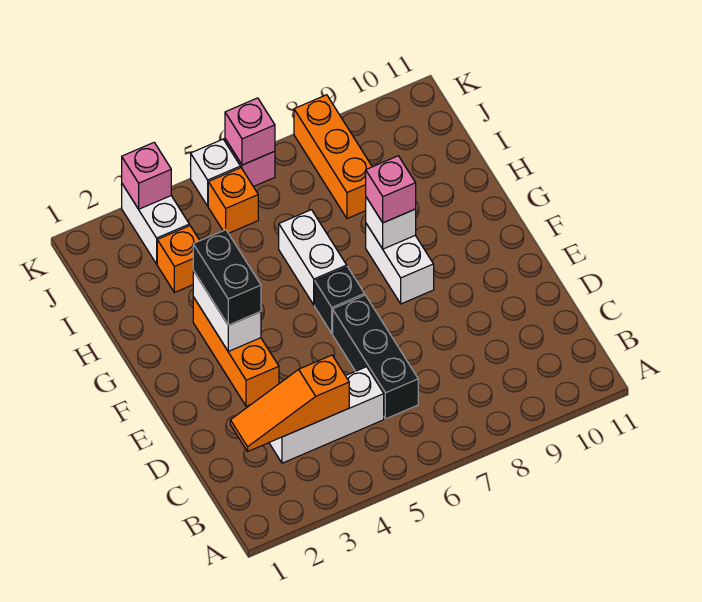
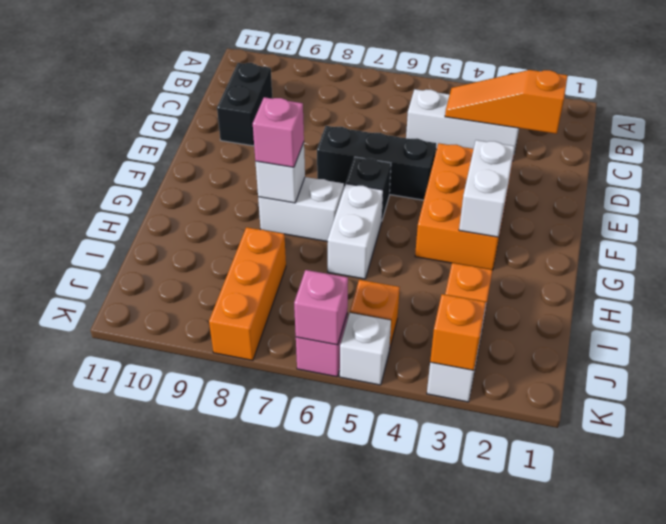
orange slope C2:C4 level 2 top 4 -> orange slope C2:C4 level 2 top 2
black brick C6:E6 level 1 -> black brick E5:E7 level 1
orange brick E3:G3 level 1 -> orange brick E3:G4 level 1
black brick F3:G3 level 3 -> black brick C10:D10 level 1
white brick F8:G8 level 1 -> white brick G7:G8 level 1
pink brick K3 level 2 -> orange brick K3 level 2

